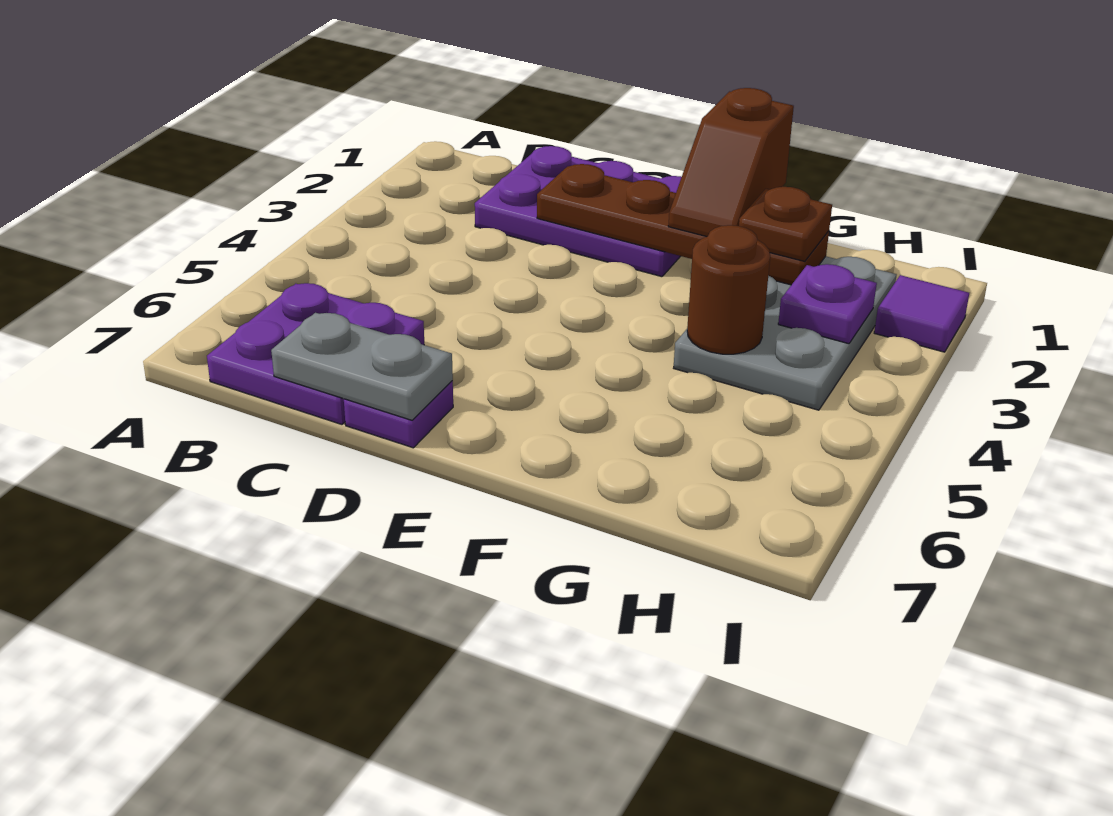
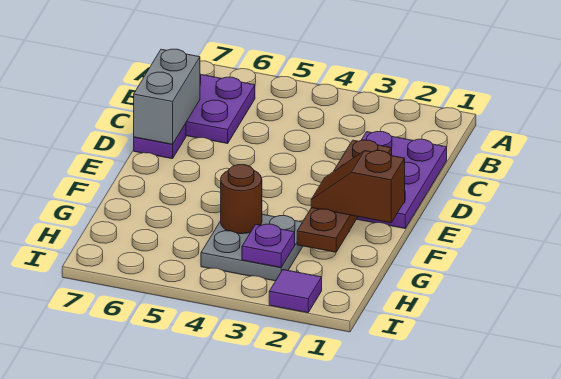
grey plate C7:D7 level 2 -> grey brick C7:D7 level 2
grey plate G2:H4 level 1 -> grey plate G3:H4 level 1
brown plate G2 level 3 -> none

